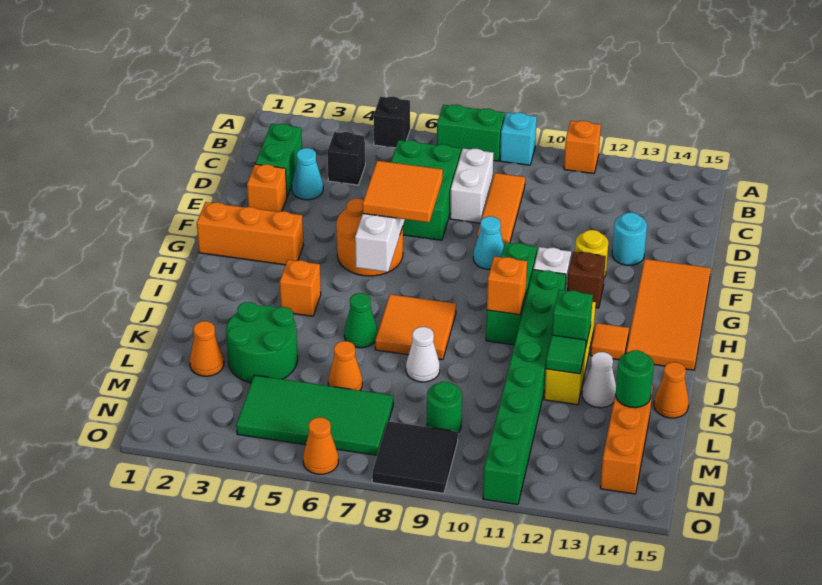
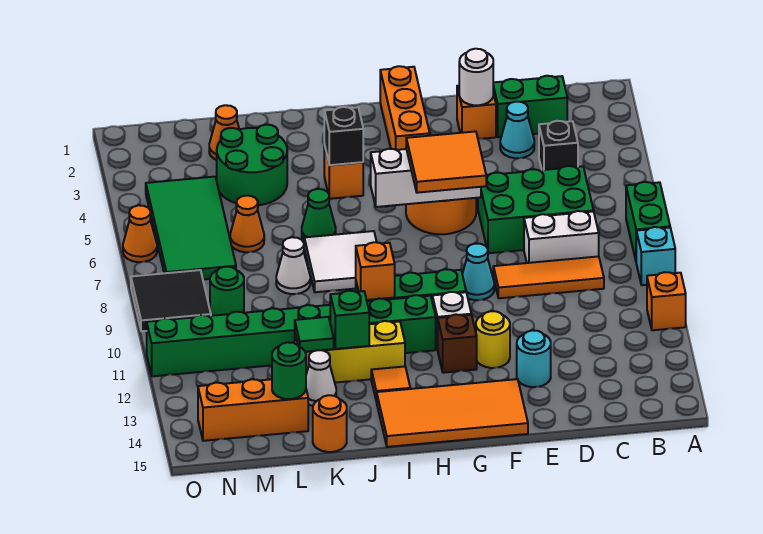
black brick A5 level 1 -> black brick I4 level 2
none -> white round brick E2 level 2
orange tile I7:J8 level 1 -> white tile I7:J8 level 1
orange cone K15 level 1 -> orange round brick K15 level 1

